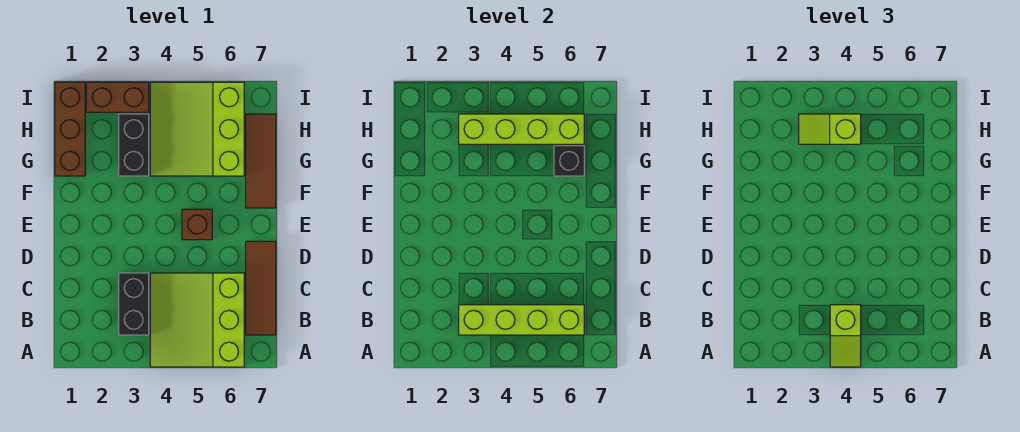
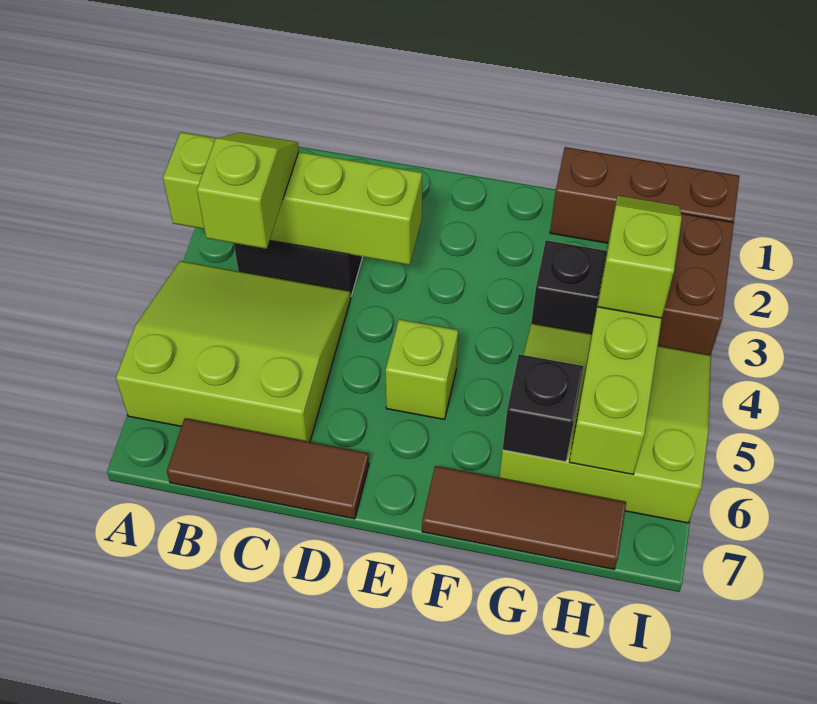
lime slope A4:B4 level 3 top B -> lime slope B3:B4 level 3 top 4
lime brick B3:B6 level 2 -> lime brick A3:D3 level 2
brown brick E5 level 1 -> lime brick E5 level 1

